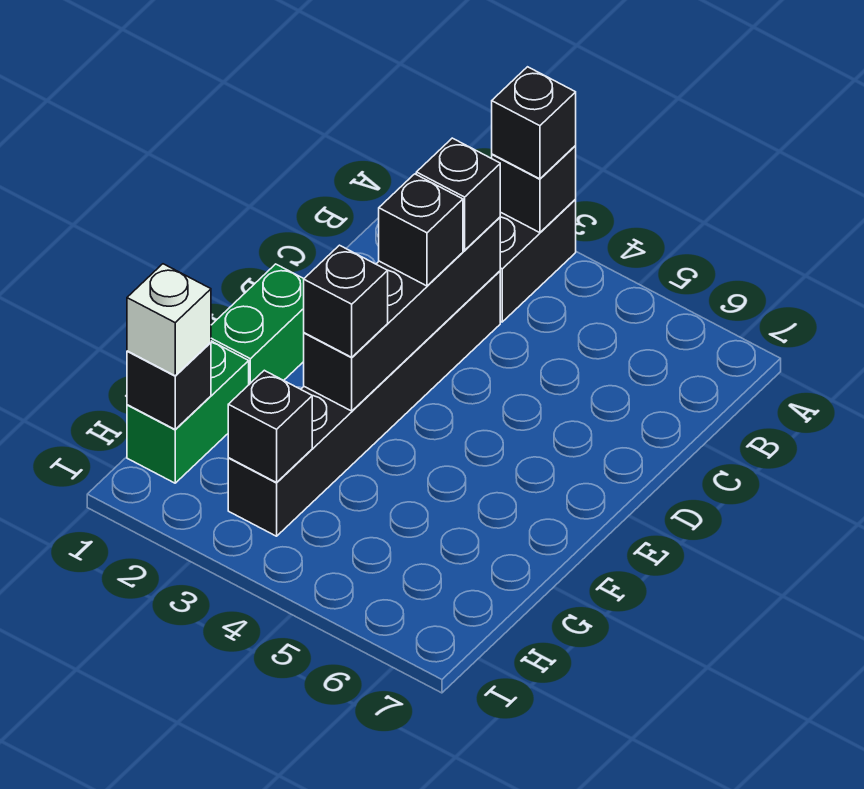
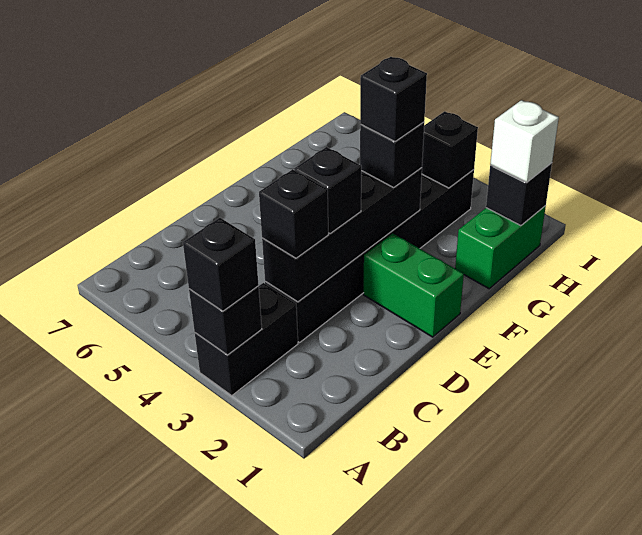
green brick E1:F1 level 1 -> green brick E1:E2 level 1
none -> black brick F3 level 4

